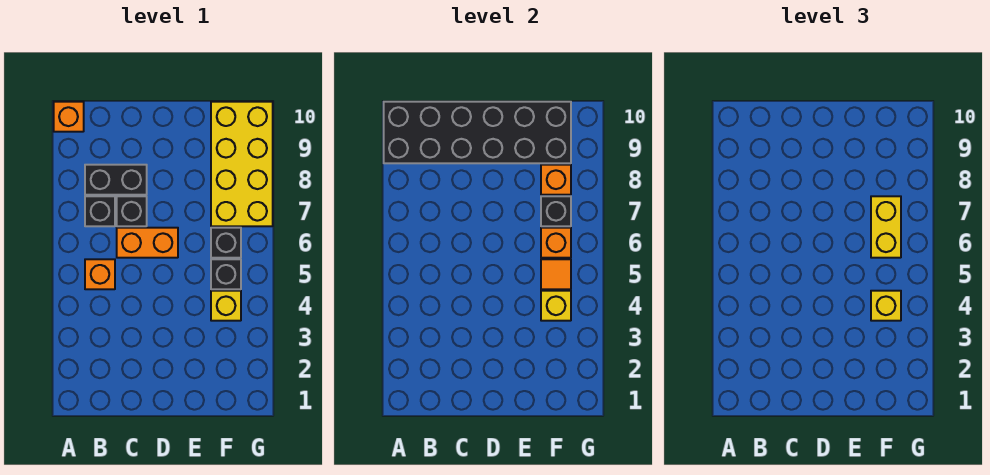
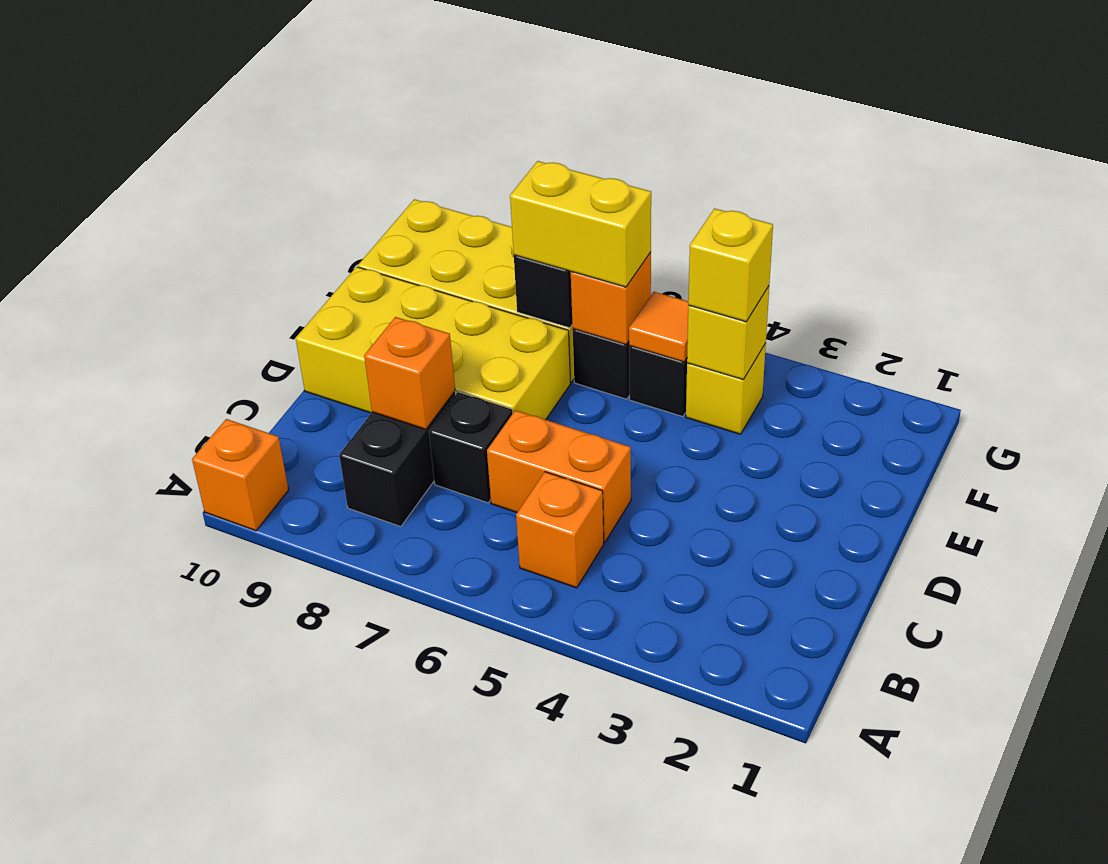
black brick A9:F10 level 2 -> none
black brick B7 level 1 -> none
orange brick C6:D6 level 1 -> orange brick C5:C6 level 1
none -> yellow brick D7:E10 level 1
orange brick F8 level 2 -> orange brick C8 level 2

